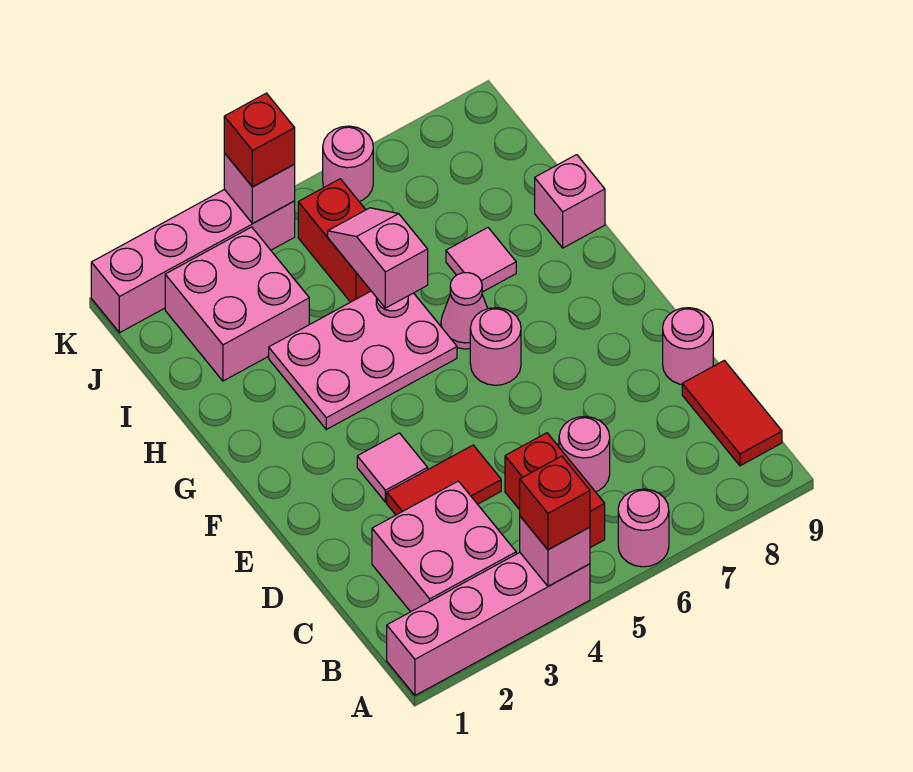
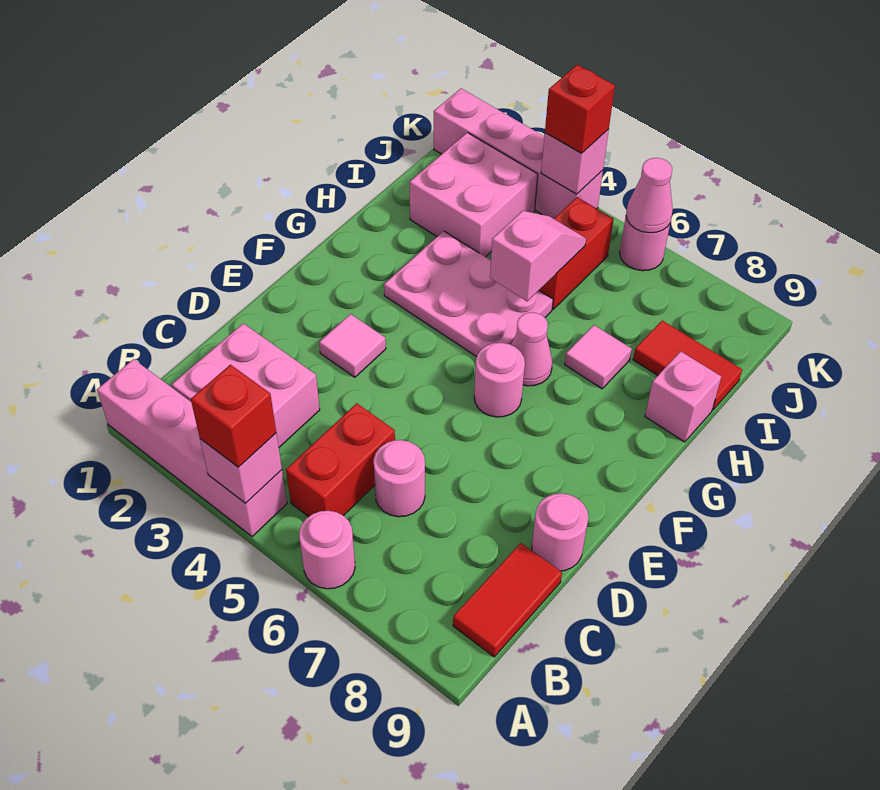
red tile D3:D4 level 1 -> red tile I8:I9 level 1
none -> pink cone K6 level 2

